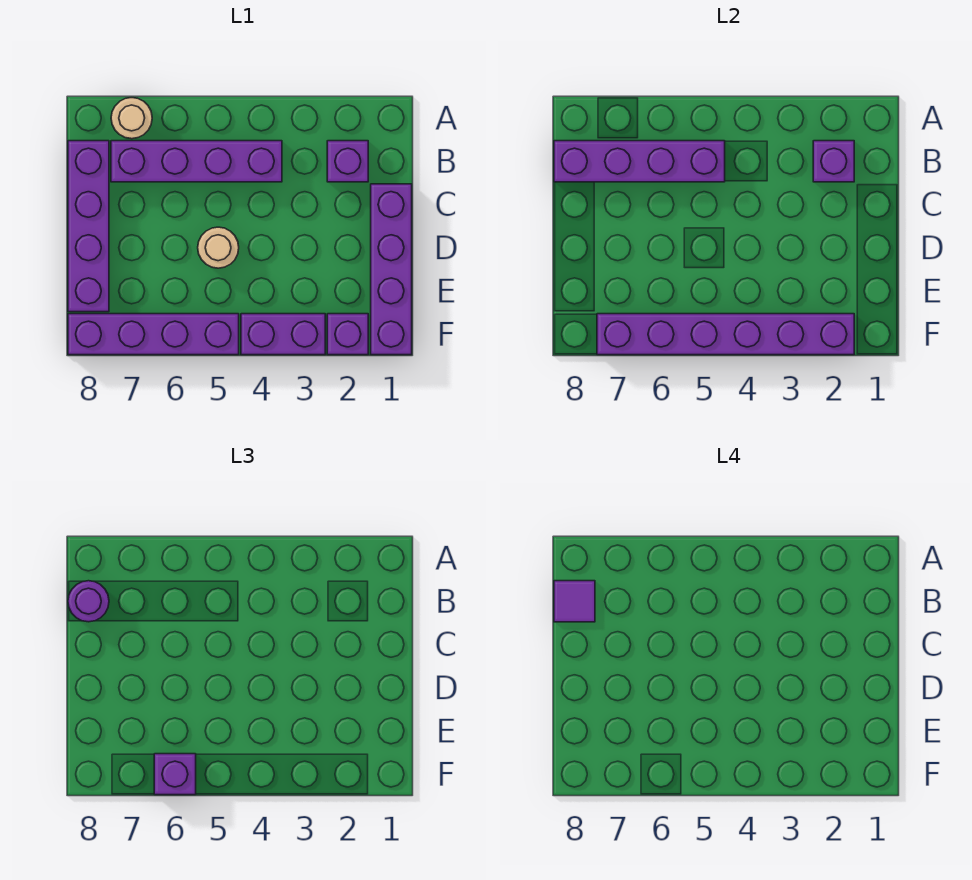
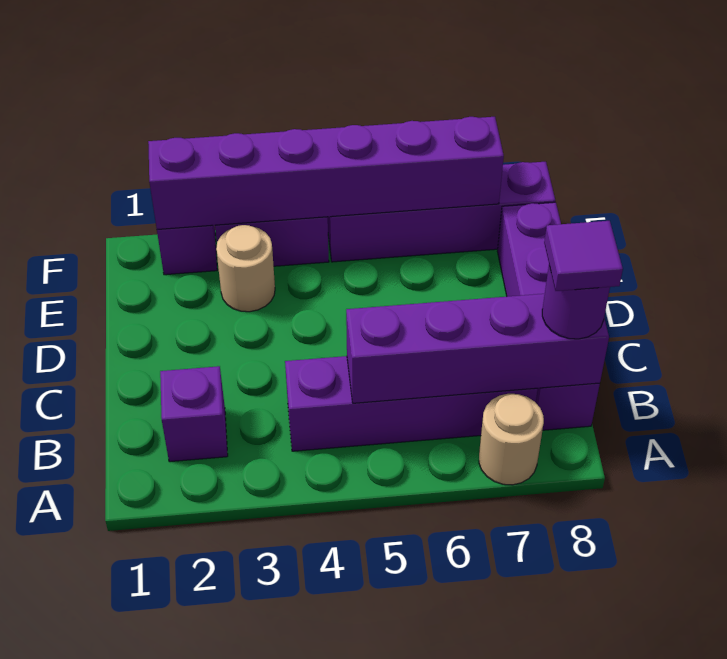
purple brick B2 level 2 -> none
purple brick C1:F1 level 1 -> none
tan round brick D5 level 1 -> tan round brick E3 level 1
purple brick F6 level 3 -> none

